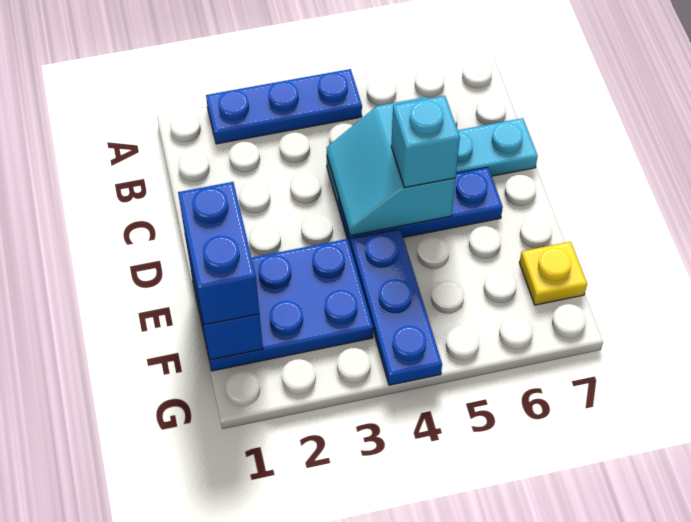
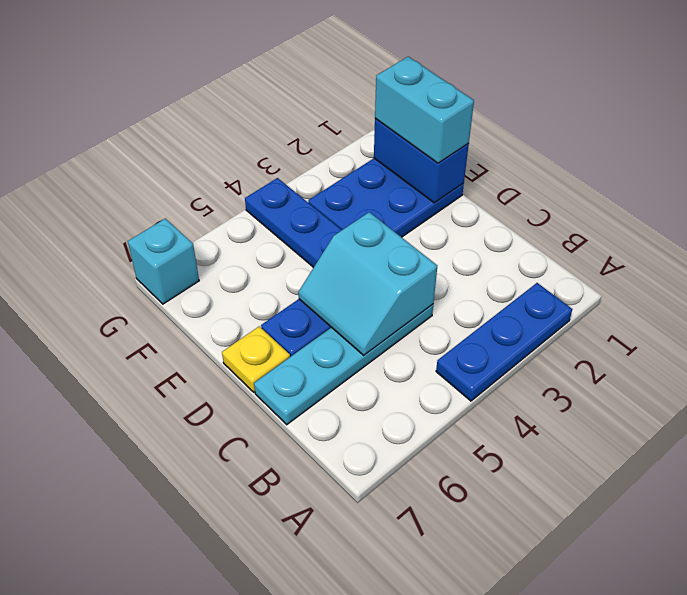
cyan slope C4:D5 level 2 top 5 -> cyan slope C4:D5 level 2 top 4
cyan brick D5 level 3 -> cyan brick G7 level 1
blue brick E1:F1 level 3 -> cyan brick E1:F1 level 3
yellow plate F7 level 1 -> yellow plate D7 level 1

